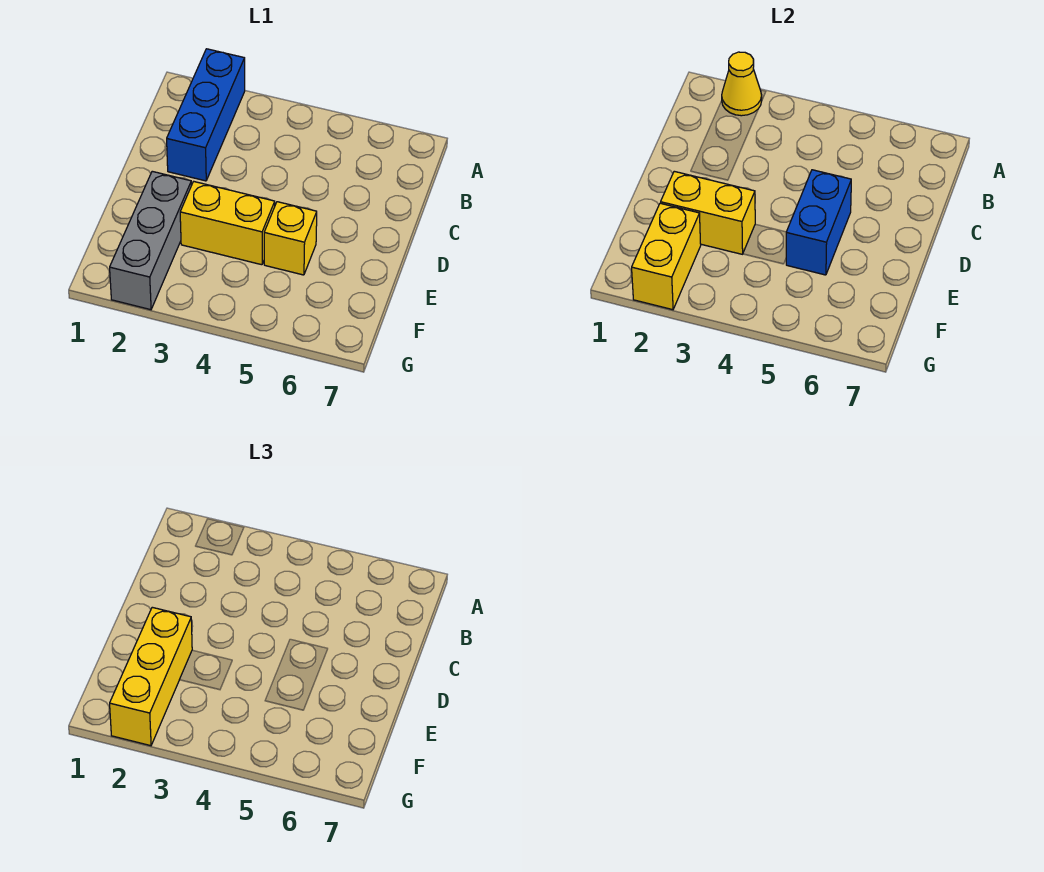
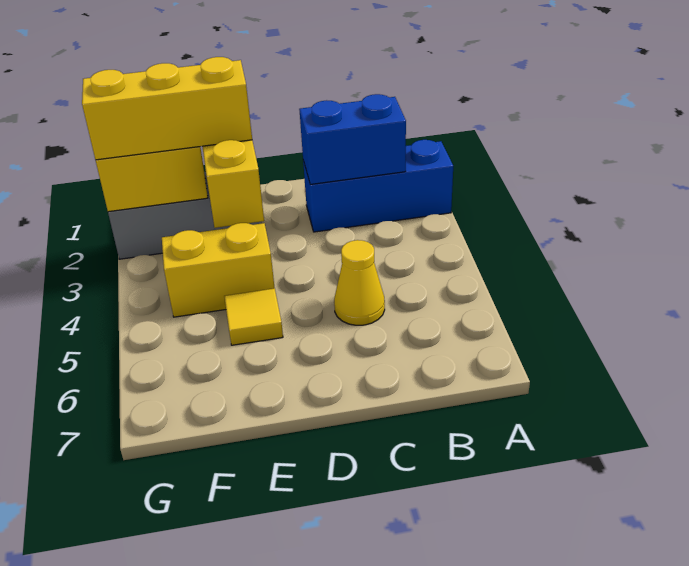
yellow cone A2 level 2 -> yellow cone C5 level 1
blue brick D5:E5 level 2 -> blue brick B2:C2 level 2
yellow brick E3:E4 level 1 -> yellow brick E4:F4 level 1
yellow brick E5 level 1 -> yellow tile E5 level 1

